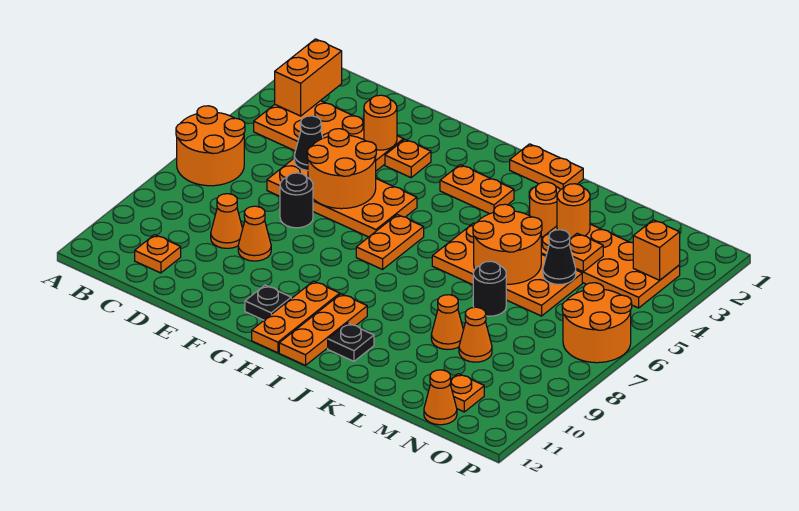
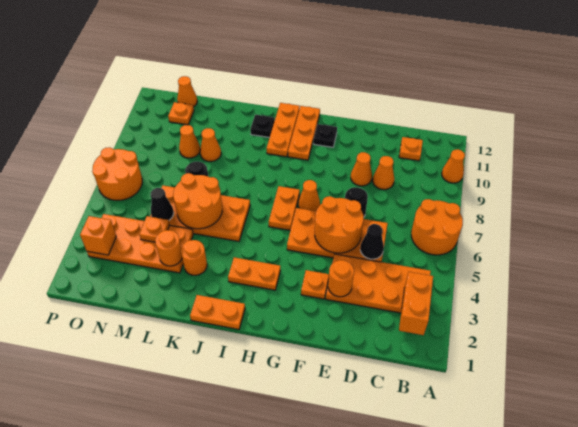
none -> orange cone A10 level 1
none -> orange cone G7 level 1

